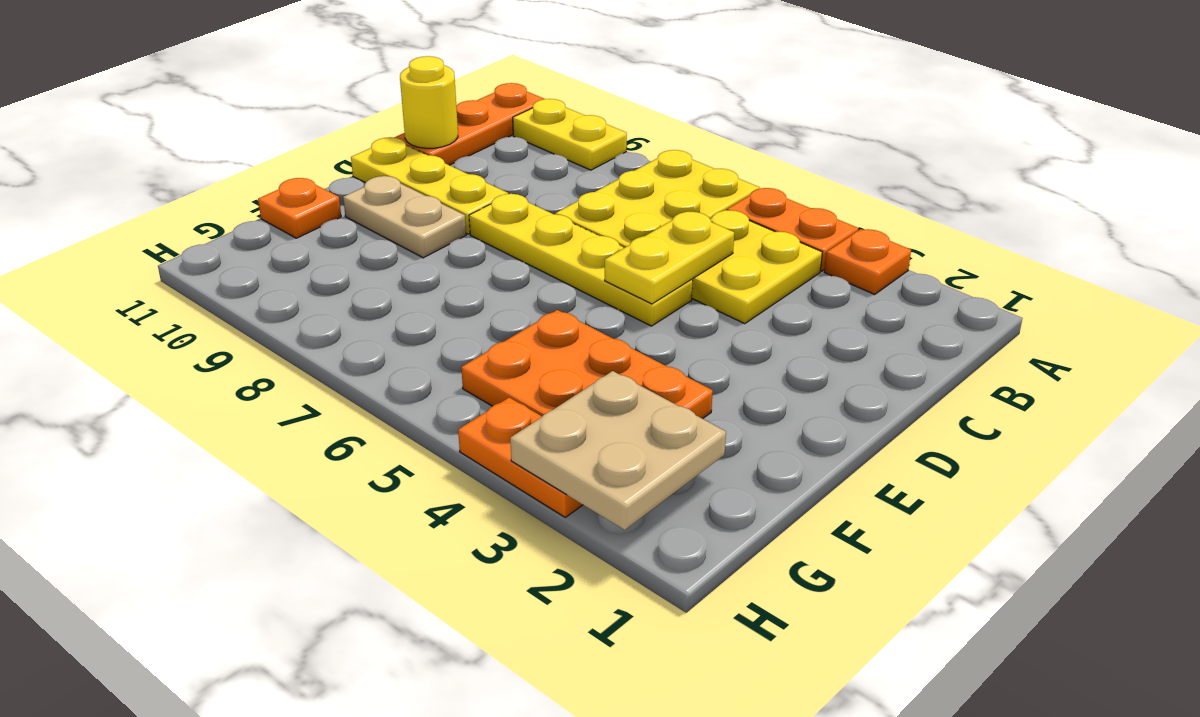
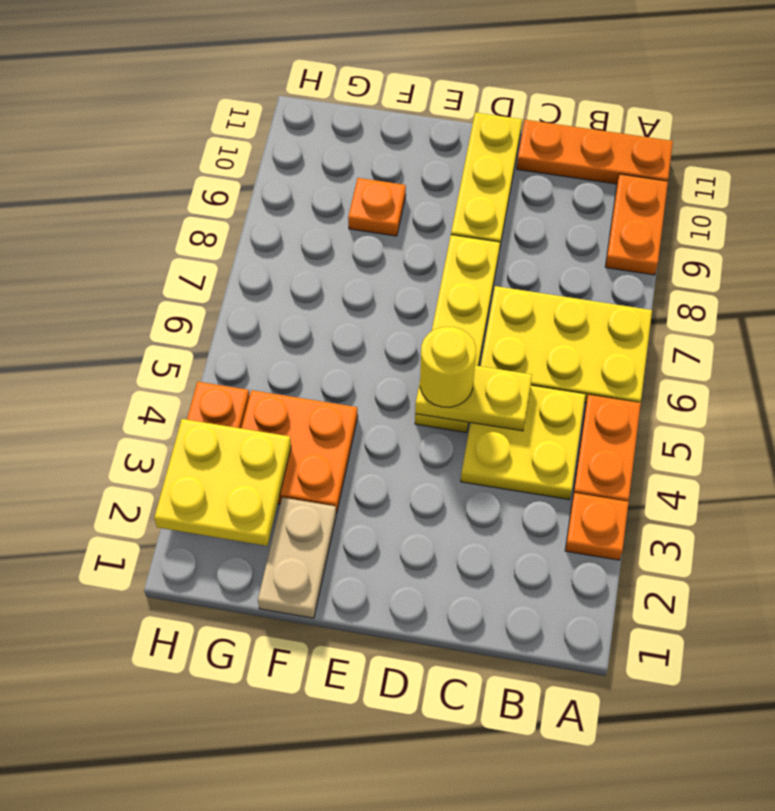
yellow plate A9:A10 level 1 -> orange plate A9:A10 level 1
yellow round brick C11 level 2 -> yellow round brick D5 level 3
tan plate E9:E10 level 1 -> tan plate F1:F2 level 1
orange plate F3:G5 level 1 -> orange plate F3:G4 level 1
orange plate F11 level 1 -> orange plate F9 level 1
tan plate G2:H3 level 2 -> yellow plate G2:H3 level 2

